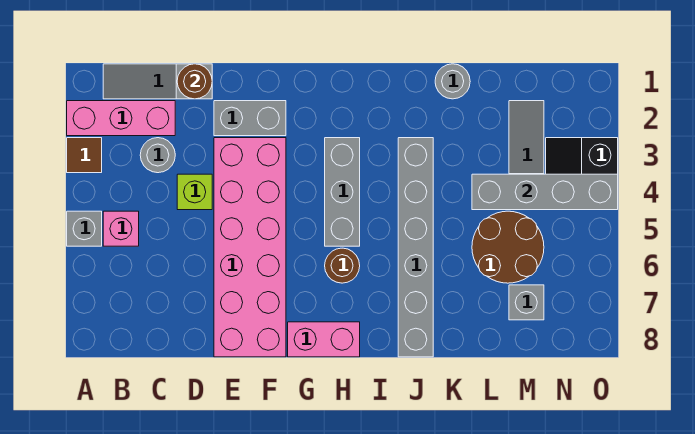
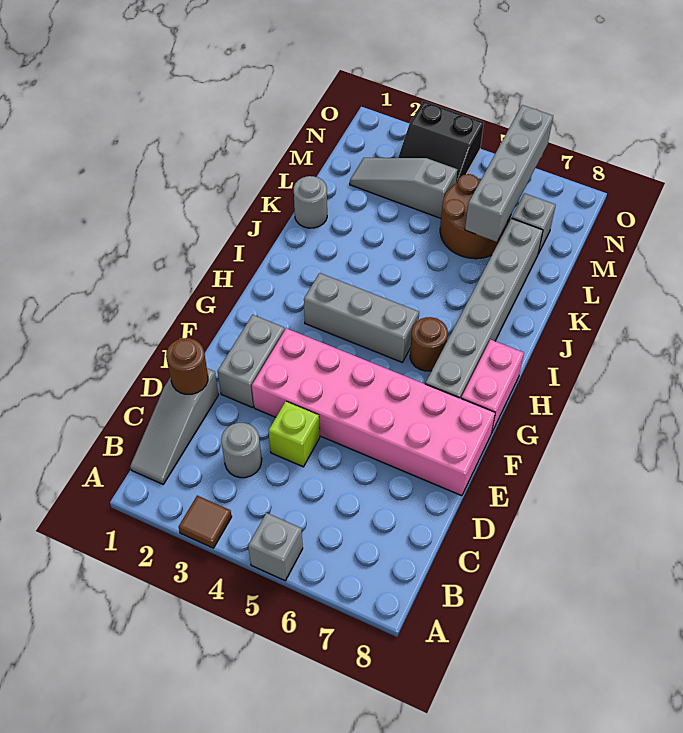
pink brick A2:C2 level 1 -> none
pink brick B5 level 1 -> none
grey brick J3:J8 level 1 -> grey brick G7:L7 level 1
grey brick L4:O4 level 2 -> grey brick L6:O6 level 2

